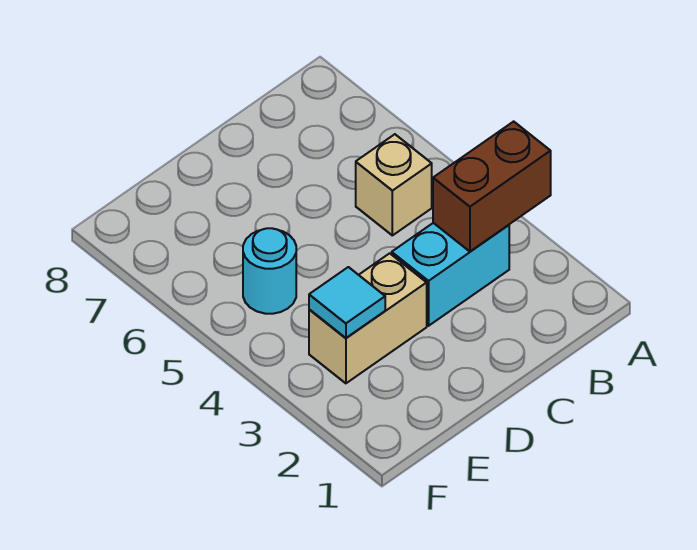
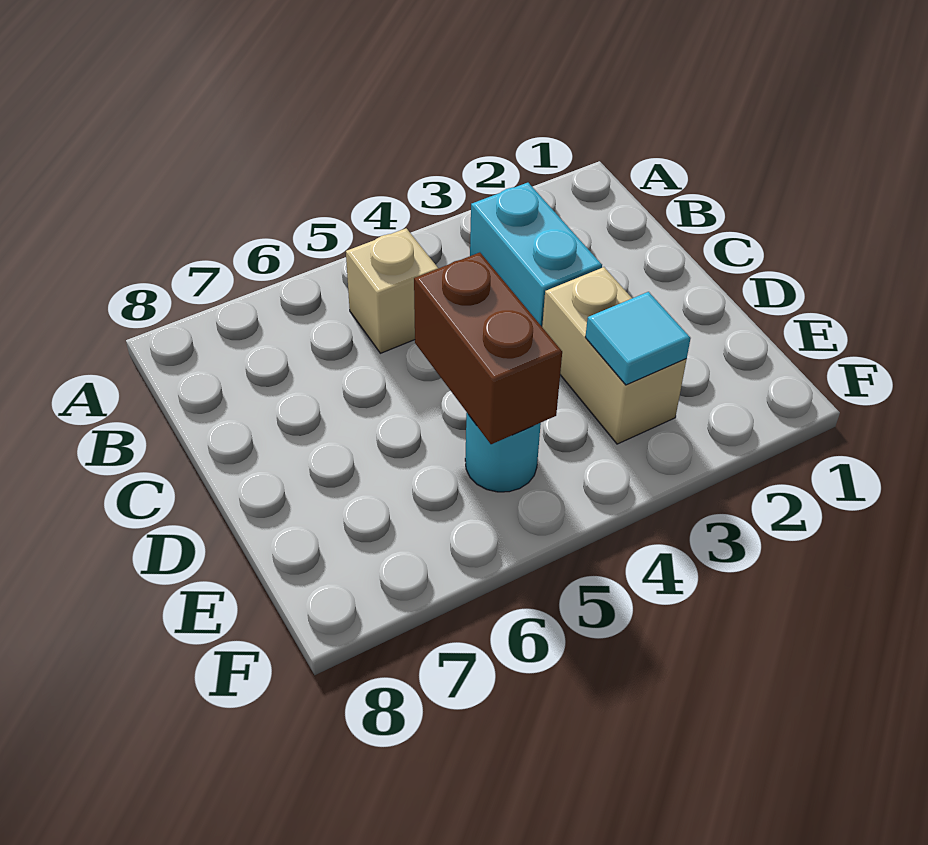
brown brick A3:B3 level 2 -> brown brick D5:E5 level 2

